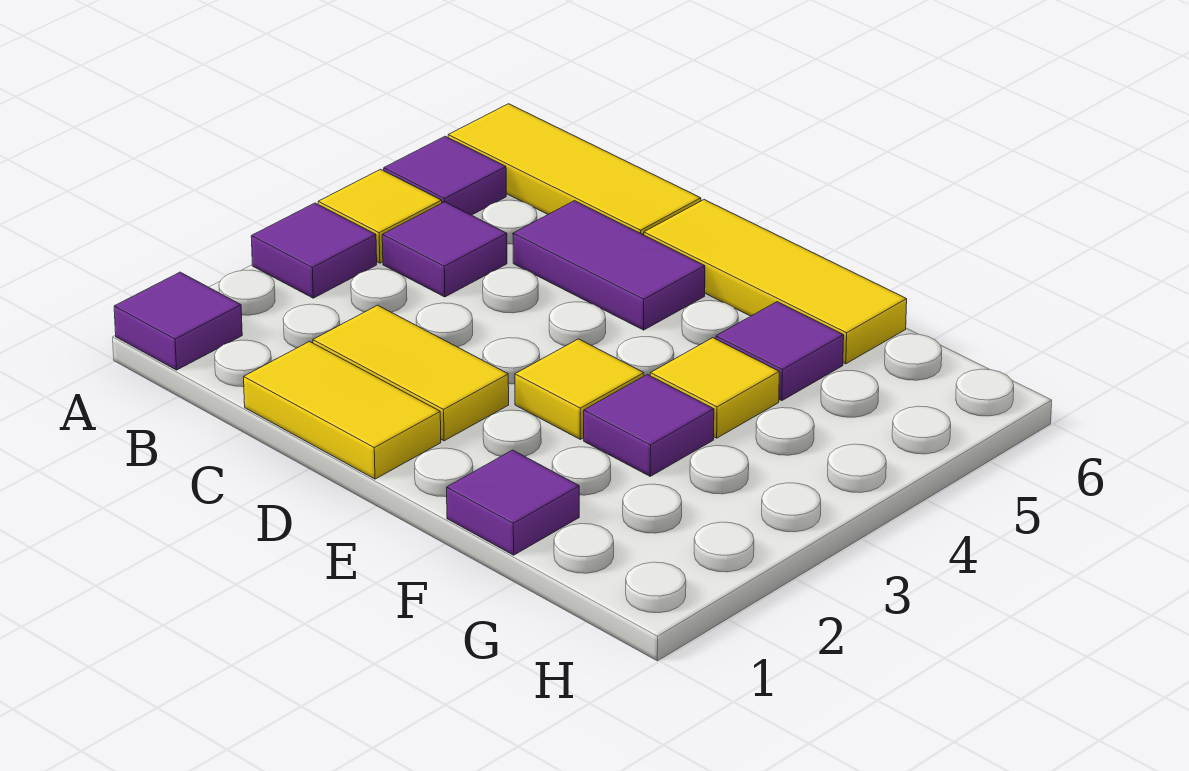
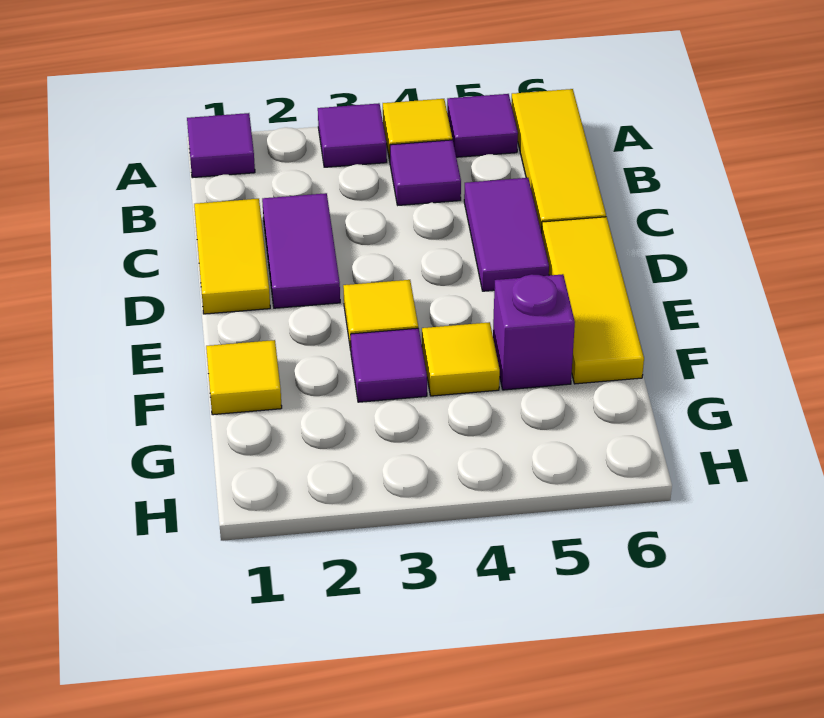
yellow tile C2:D2 level 1 -> purple tile C2:D2 level 1
purple tile F1 level 1 -> yellow tile F1 level 1
purple tile F5 level 1 -> purple brick F5 level 1

